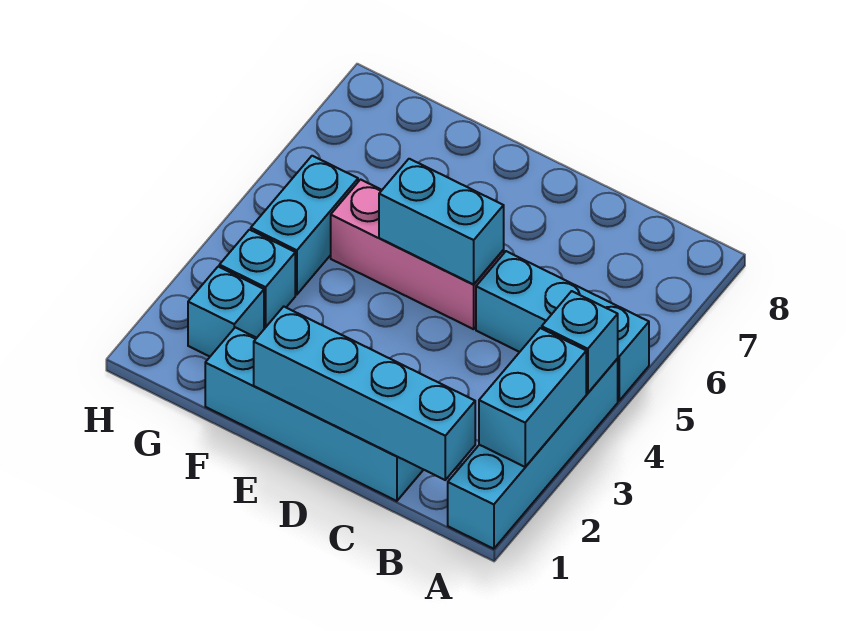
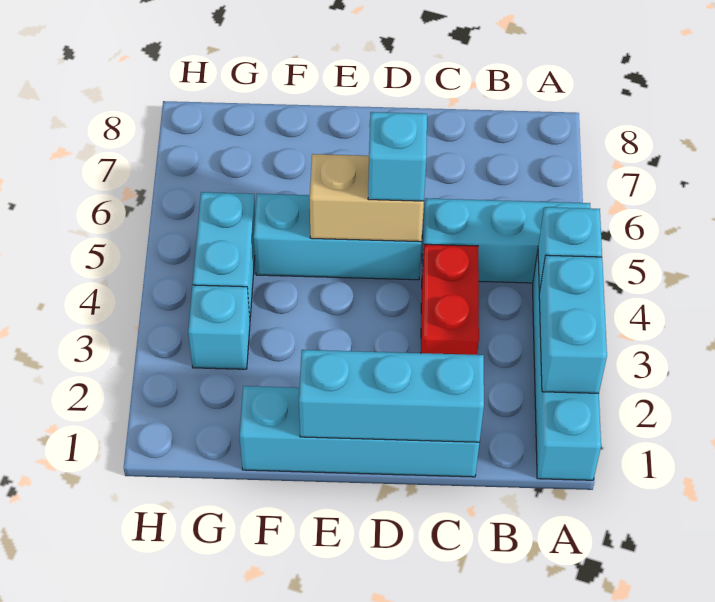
cyan brick B1:E1 level 2 -> cyan brick C1:E1 level 2
none -> red brick C3:C4 level 1
pink brick D5:F5 level 1 -> cyan brick D5:F5 level 1
cyan brick D5:E5 level 2 -> tan brick D5:E5 level 2
cyan brick G2 level 1 -> cyan brick D5 level 3

